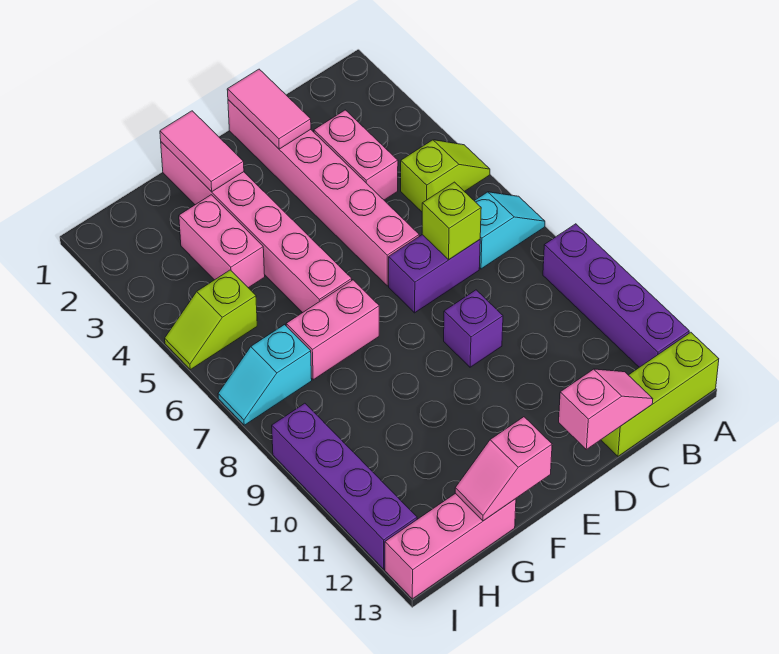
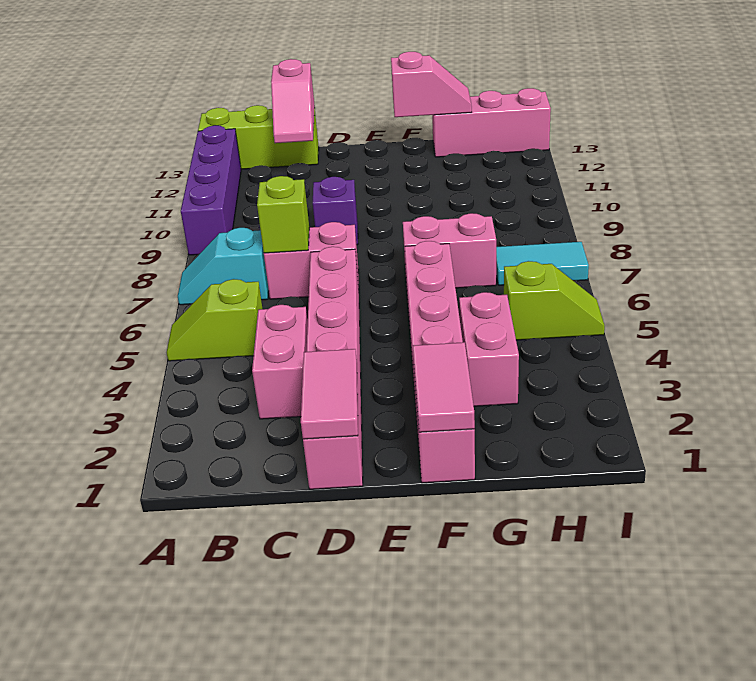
purple brick C7:D7 level 1 -> pink brick C7:D7 level 1
pink slope C13:D13 level 2 top D -> pink slope C12:C13 level 2 top 13
cyan slope H7:I7 level 1 top H -> cyan tile H7:I7 level 1
purple brick I9:I12 level 1 -> none

